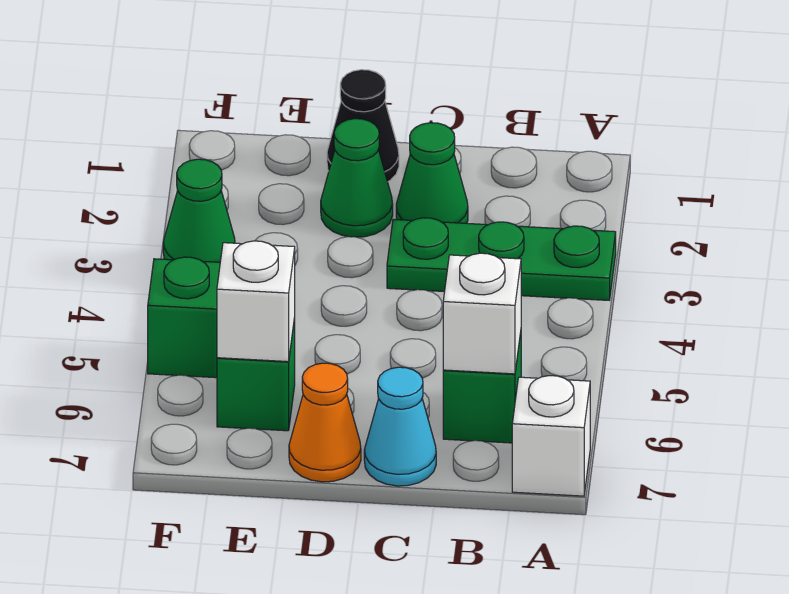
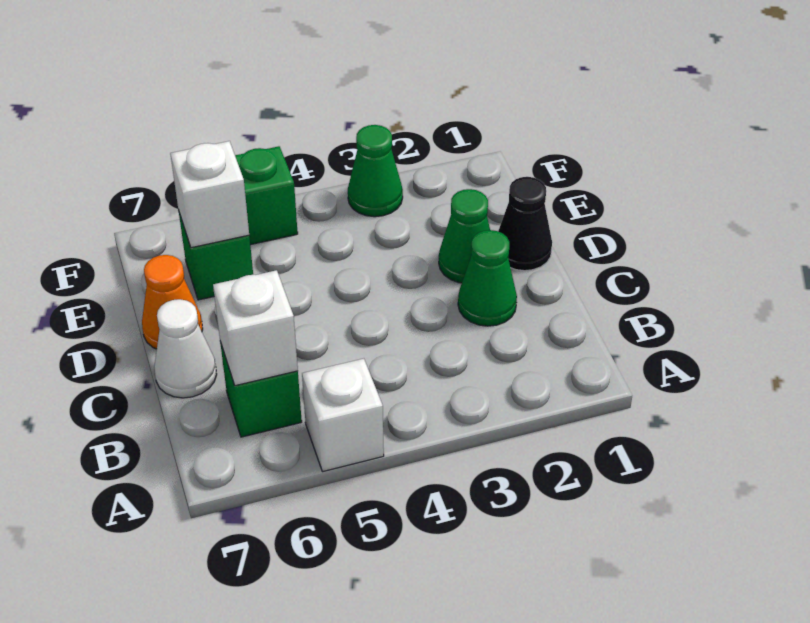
green plate A3:C3 level 1 -> none
white brick A7 level 1 -> white brick A5 level 1
cyan cone C7 level 1 -> white cone C7 level 1

